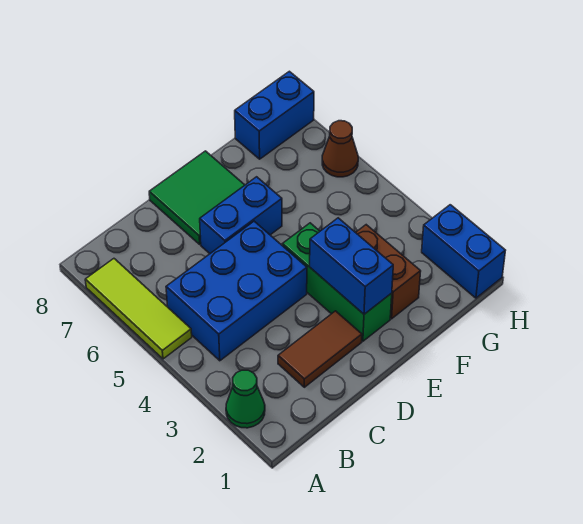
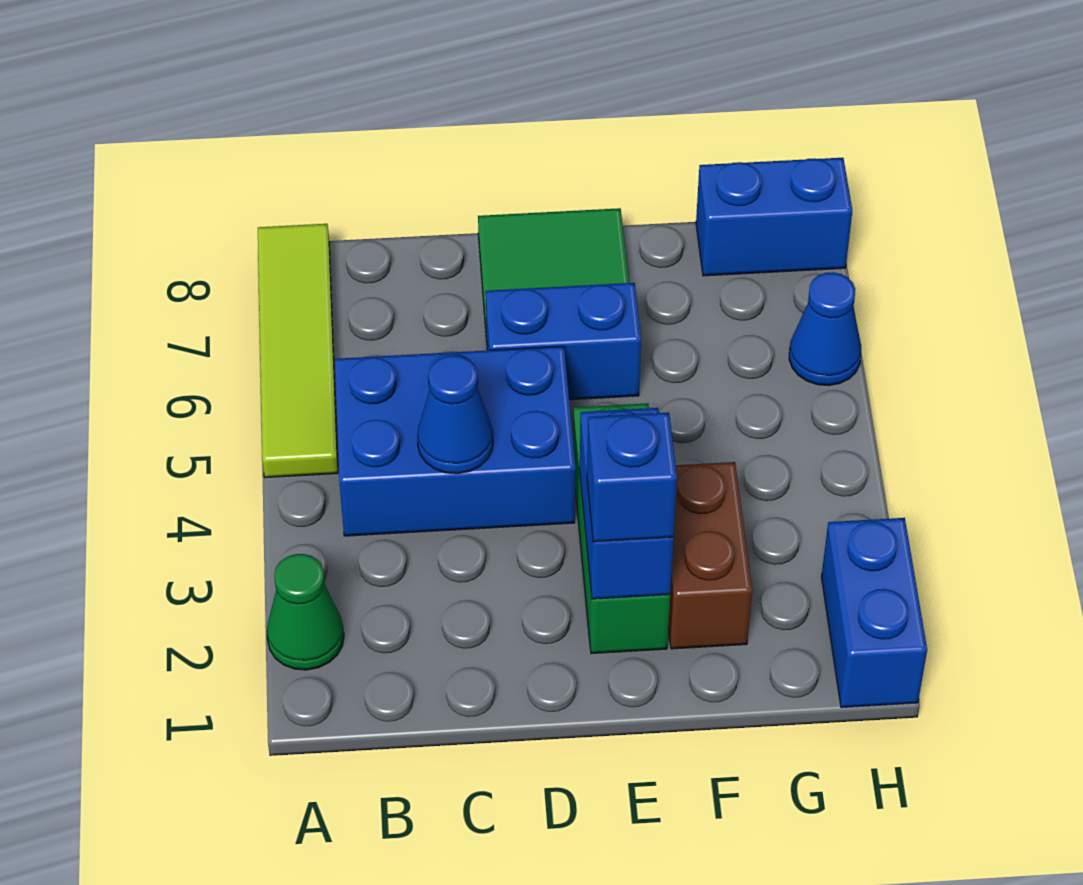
lime tile A5:A7 level 1 -> lime tile A5:A8 level 1
brown tile C2:D2 level 1 -> none
none -> blue cone C4 level 2
none -> blue brick E2 level 3
brown cone H6 level 1 -> blue cone H6 level 1

